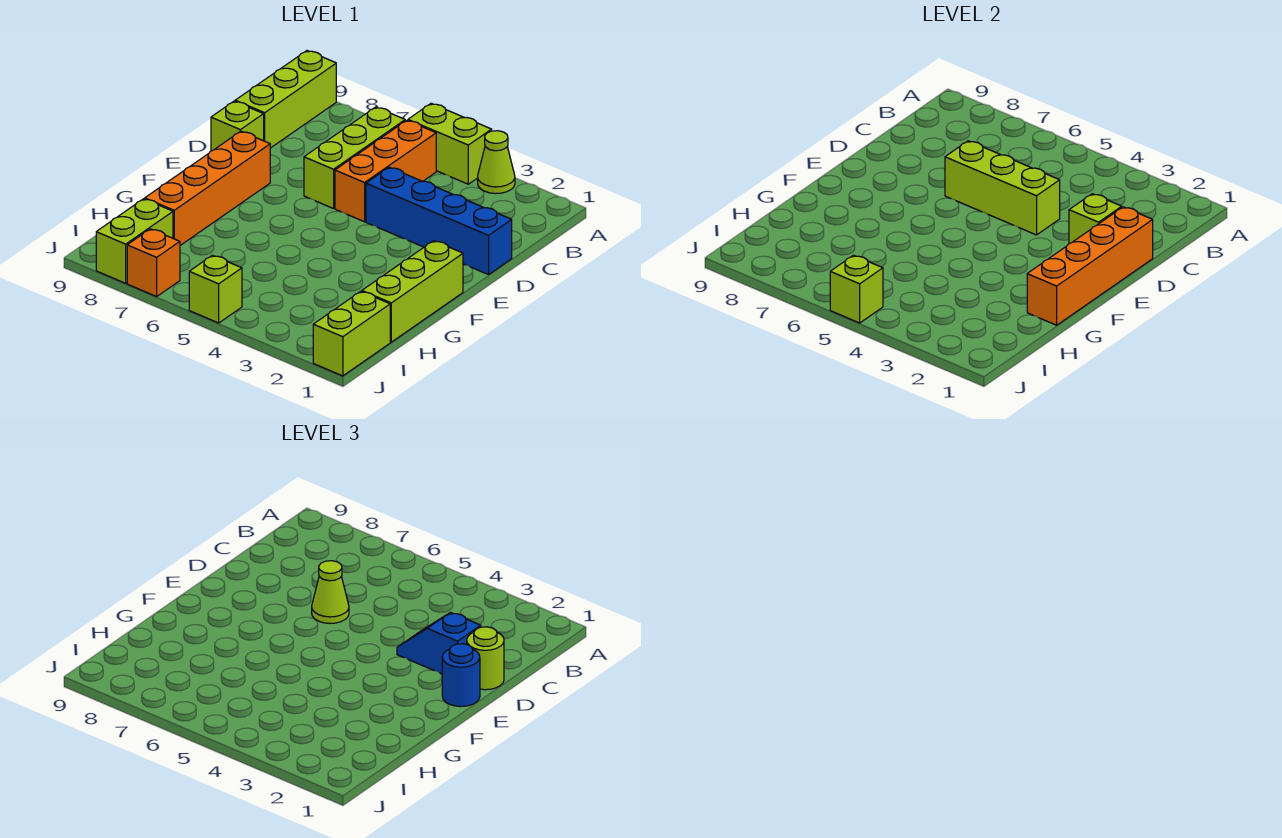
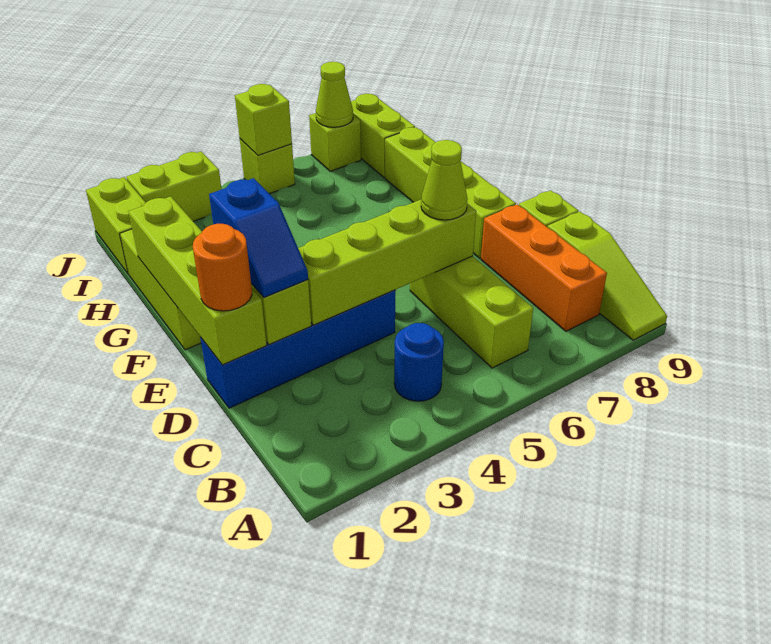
lime cone A3 level 1 -> lime cone J7 level 2
lime brick A4:A5 level 1 -> lime brick J2:J3 level 1
lime brick A9:C9 level 1 -> lime slope A9:C9 level 1 top C
orange brick B5:D5 level 1 -> orange brick B8:D8 level 1
orange brick D1:G1 level 2 -> lime brick D1:G1 level 2
lime round brick D1 level 3 -> orange round brick D1 level 3
blue slope D2:D3 level 3 top 2 -> blue slope D2:E2 level 3 top E
lime brick D4:D6 level 2 -> lime brick D3:D6 level 2
blue round brick E1 level 3 -> blue round brick B4 level 1
orange brick E8:H8 level 1 -> lime brick E8:H8 level 1
orange brick J7 level 1 -> lime brick J7 level 1

